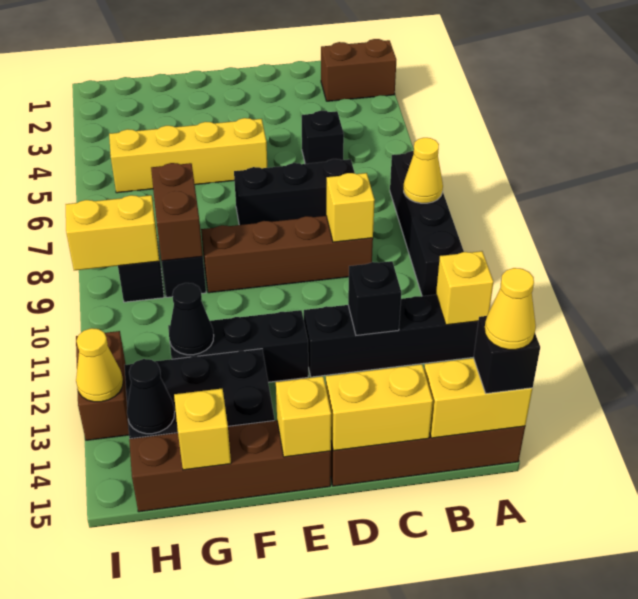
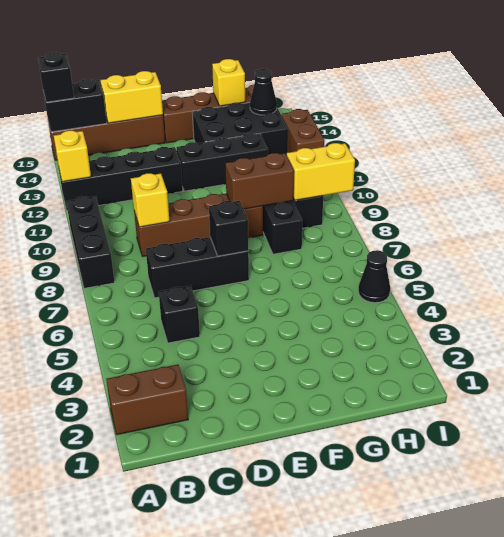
black brick A7:A10 level 1 -> black brick A8:A10 level 1
yellow cone A8 level 2 -> none
yellow brick A15:B15 level 2 -> black brick A15:B15 level 2
yellow cone A15 level 4 -> none
black brick C12 level 2 -> black brick E7 level 2
yellow brick E5:H5 level 1 -> none
yellow brick E15 level 2 -> none
brown brick G8:G9 level 2 -> brown brick F9:G9 level 2
black cone G12 level 2 -> black cone I5 level 1
yellow cone I13 level 2 -> none

